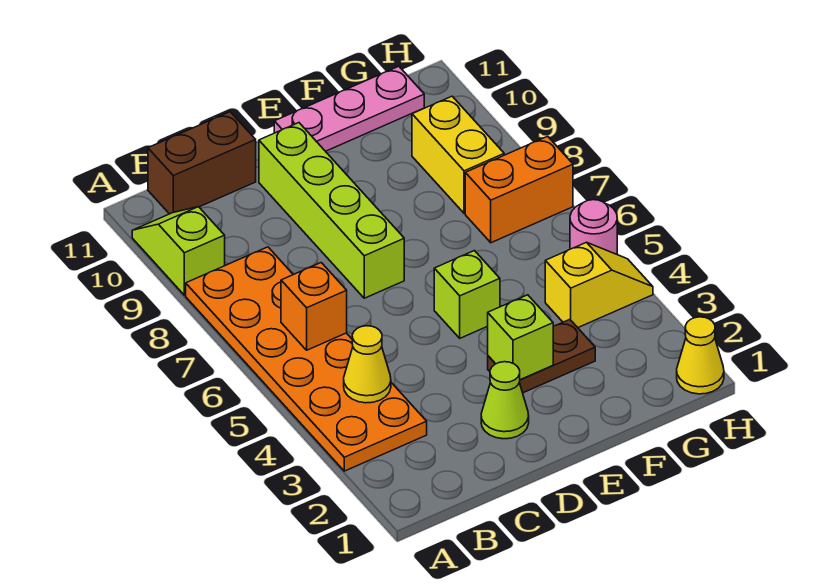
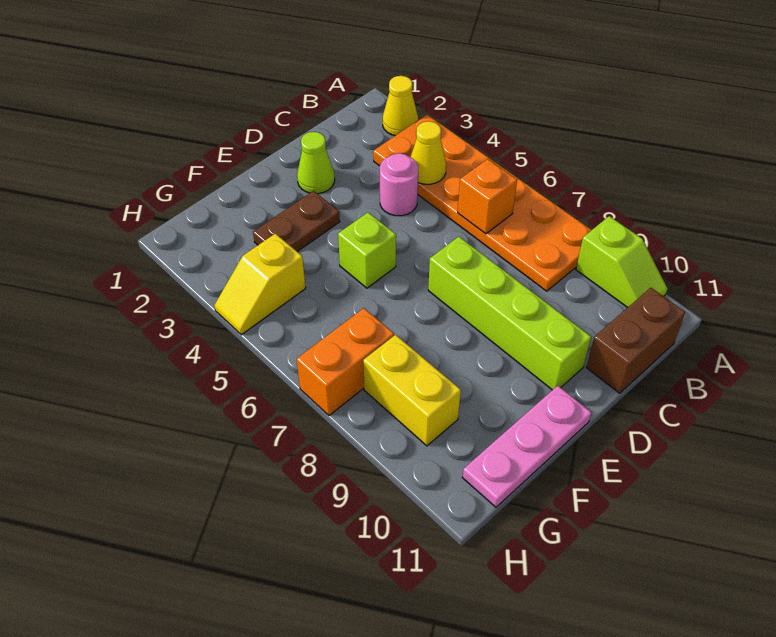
lime brick E3 level 2 -> none
yellow cone H1 level 1 -> yellow cone A2 level 1
pink round brick H5 level 1 -> pink round brick C4 level 1

